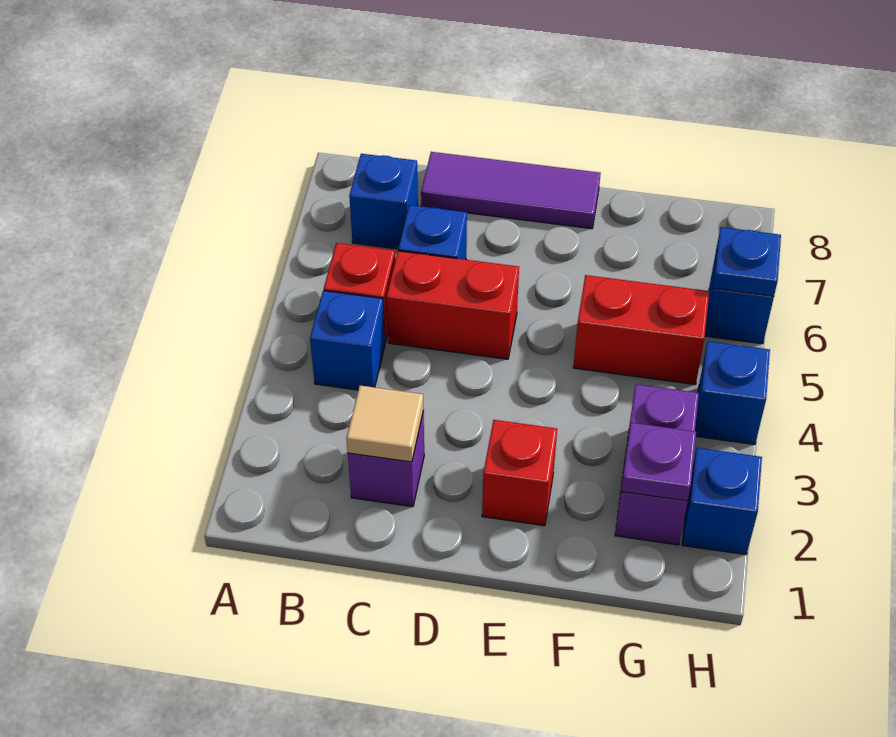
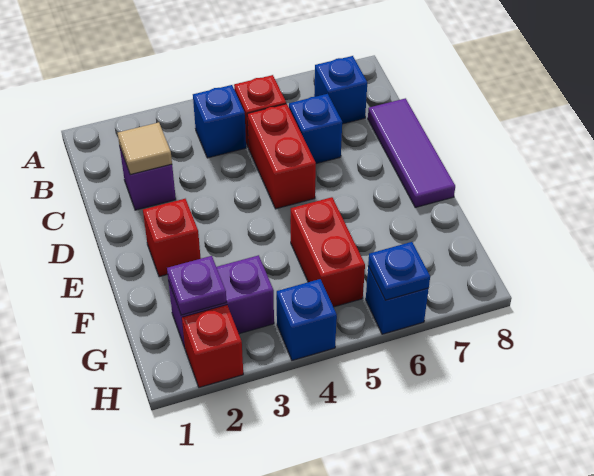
blue brick H2 level 1 -> red brick H2 level 1

